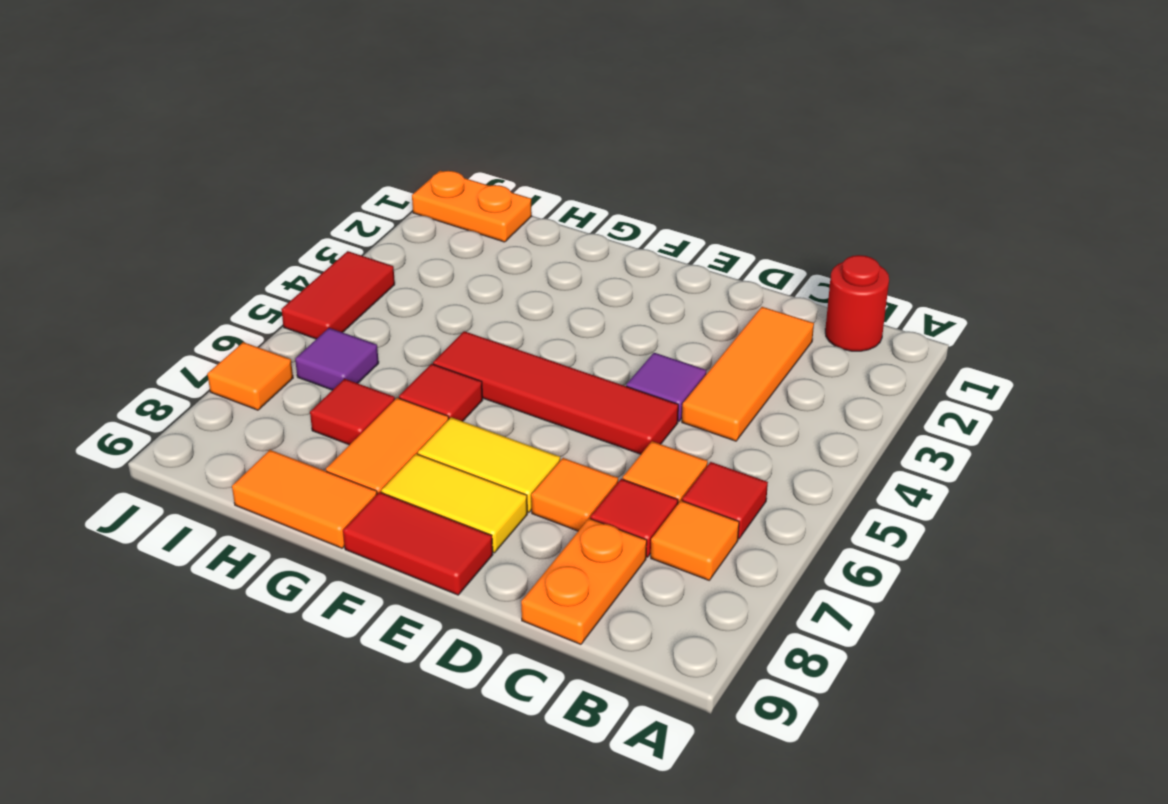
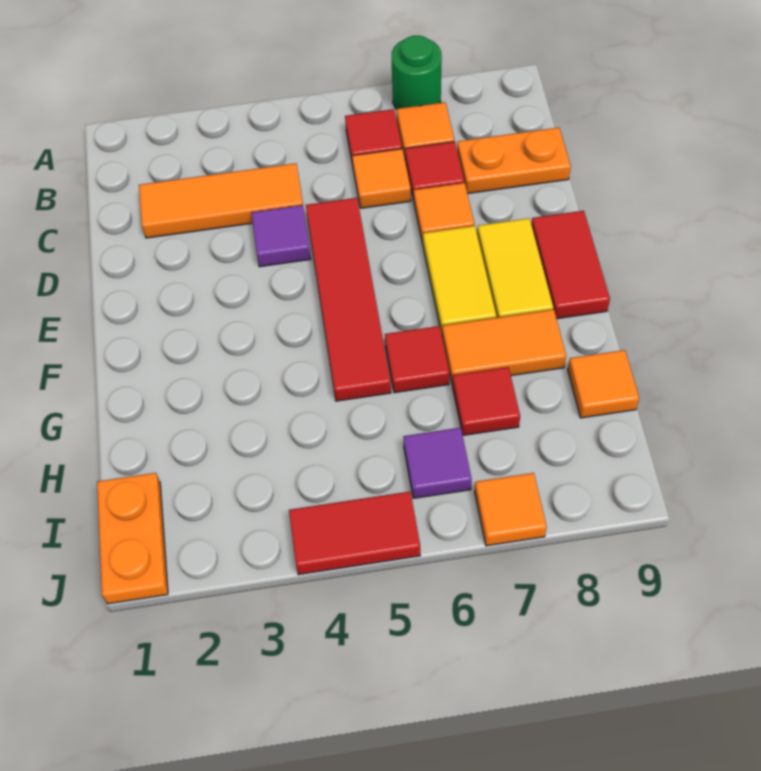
none -> green round brick A7 level 1
red round brick B1 level 1 -> none
orange tile G9:H9 level 1 -> orange tile H9 level 1

